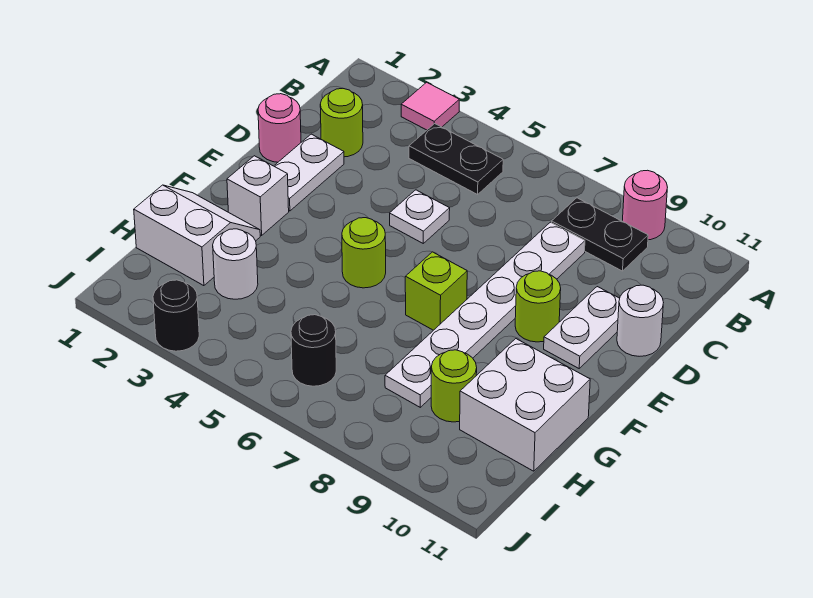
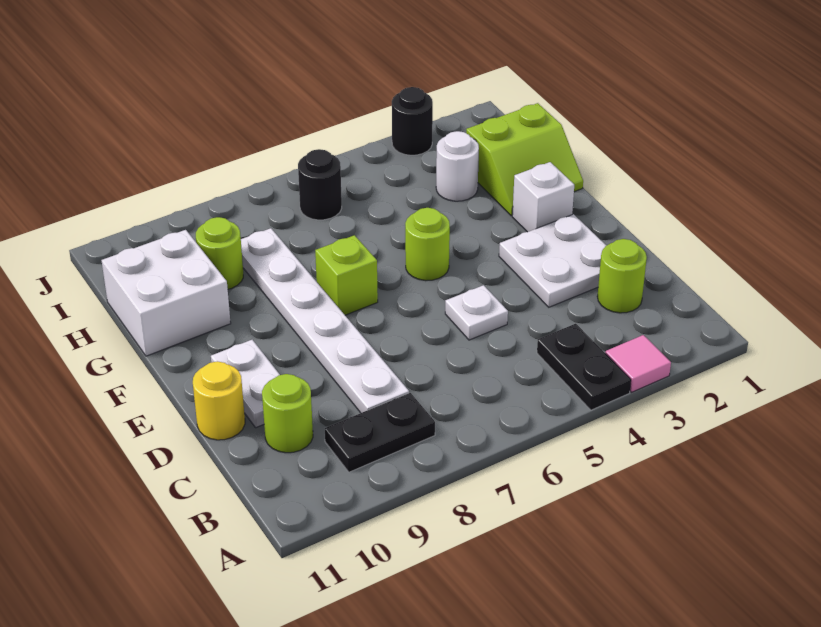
pink round brick A9 level 1 -> none
black plate B4:B5 level 1 -> black plate A4:B4 level 1
pink round brick D1 level 1 -> none
white plate D2:E2 level 1 -> white plate D2:E3 level 1
white round brick D11 level 1 -> yellow round brick D11 level 1
lime round brick E9 level 1 -> lime round brick C10 level 1
white slope G1:H2 level 1 top H -> lime slope G1:H2 level 1 top H

